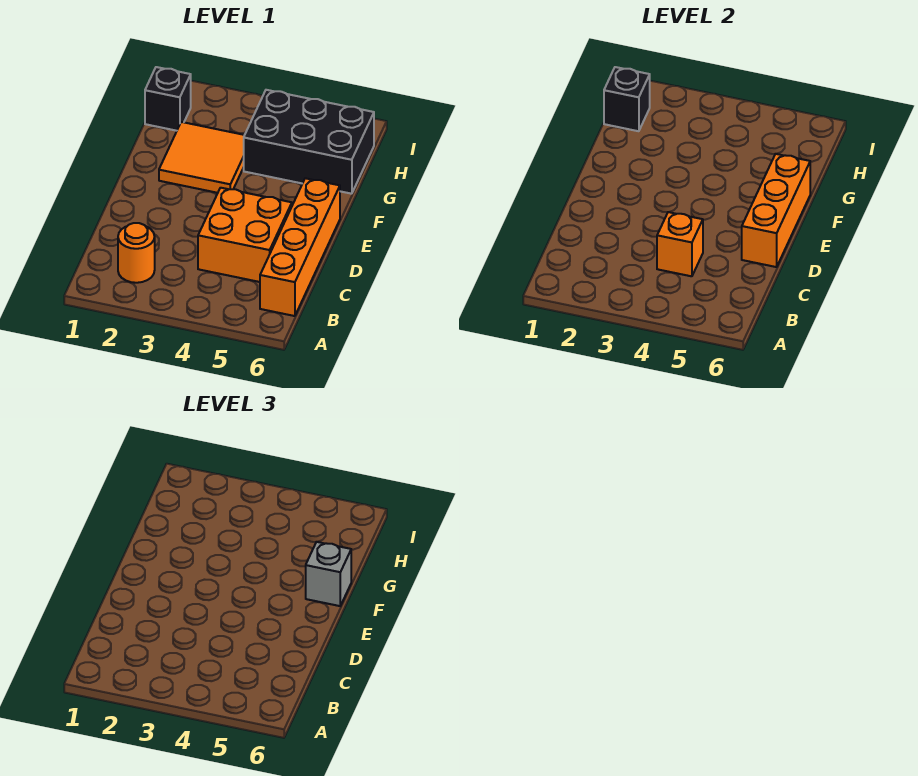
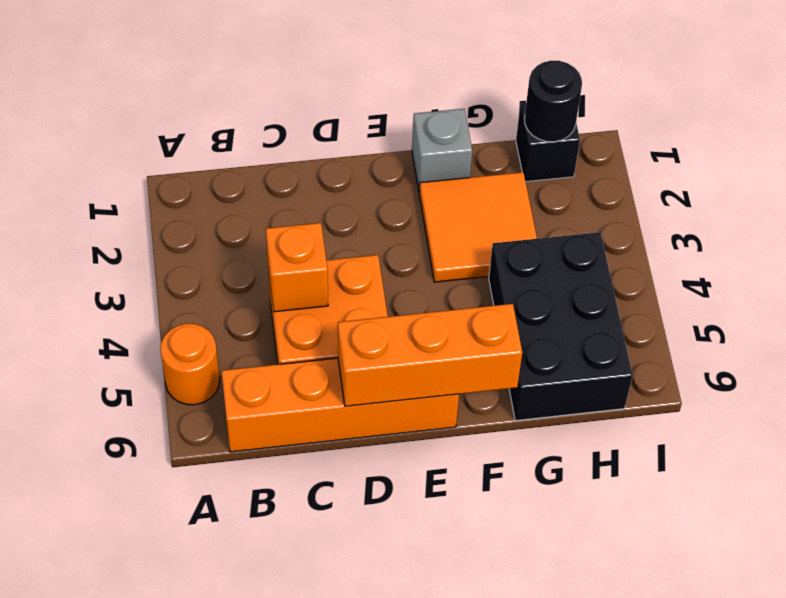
orange round brick B2 level 1 -> orange round brick A5 level 1
grey brick F6 level 3 -> grey brick F1 level 1
black brick H1 level 2 -> black round brick H1 level 2

